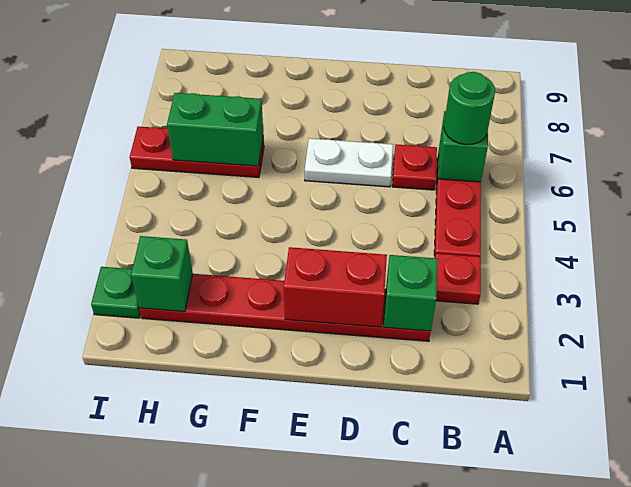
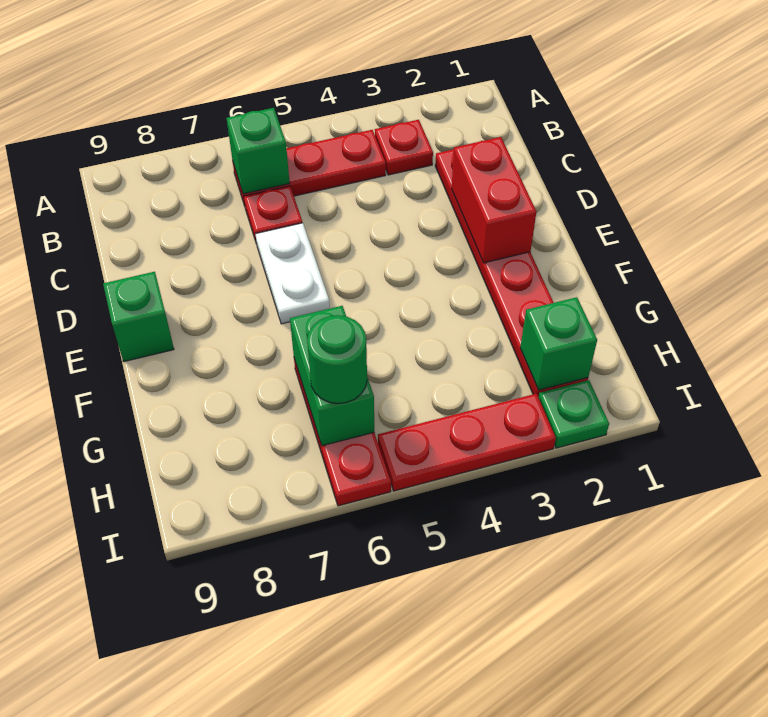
green round brick B6 level 3 -> green round brick H6 level 3
green brick C2 level 2 -> green brick E9 level 1
none -> red plate I3:I5 level 1

